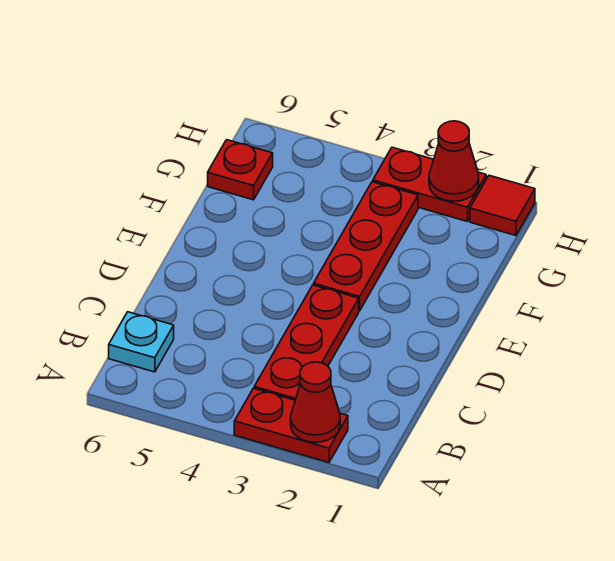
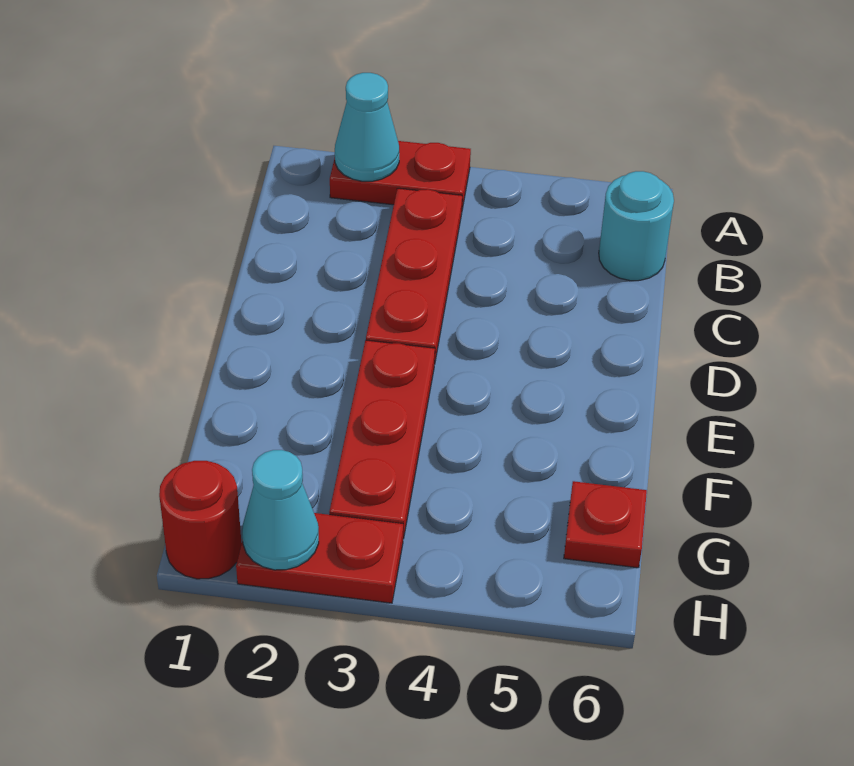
red cone A2 level 2 -> cyan cone A2 level 2
cyan plate B6 level 1 -> cyan round brick B6 level 1
red tile H1 level 1 -> red round brick H1 level 1
red cone H2 level 2 -> cyan cone H2 level 2

